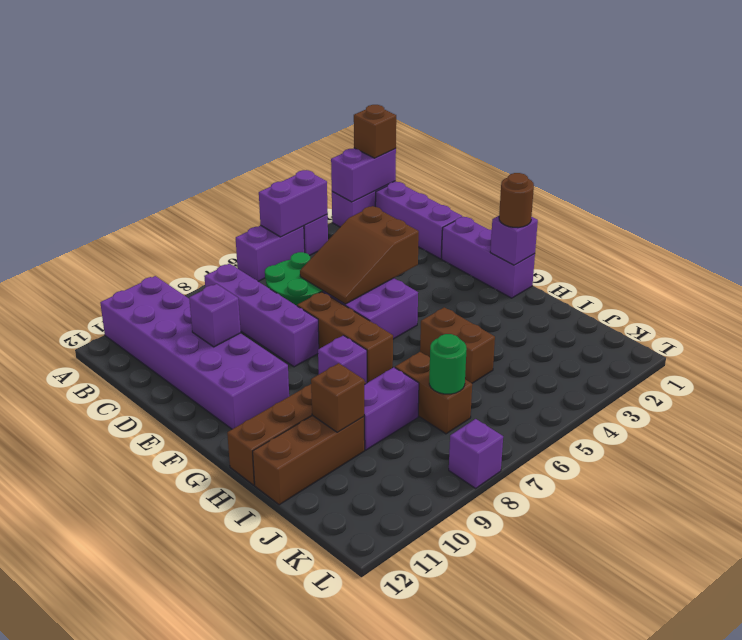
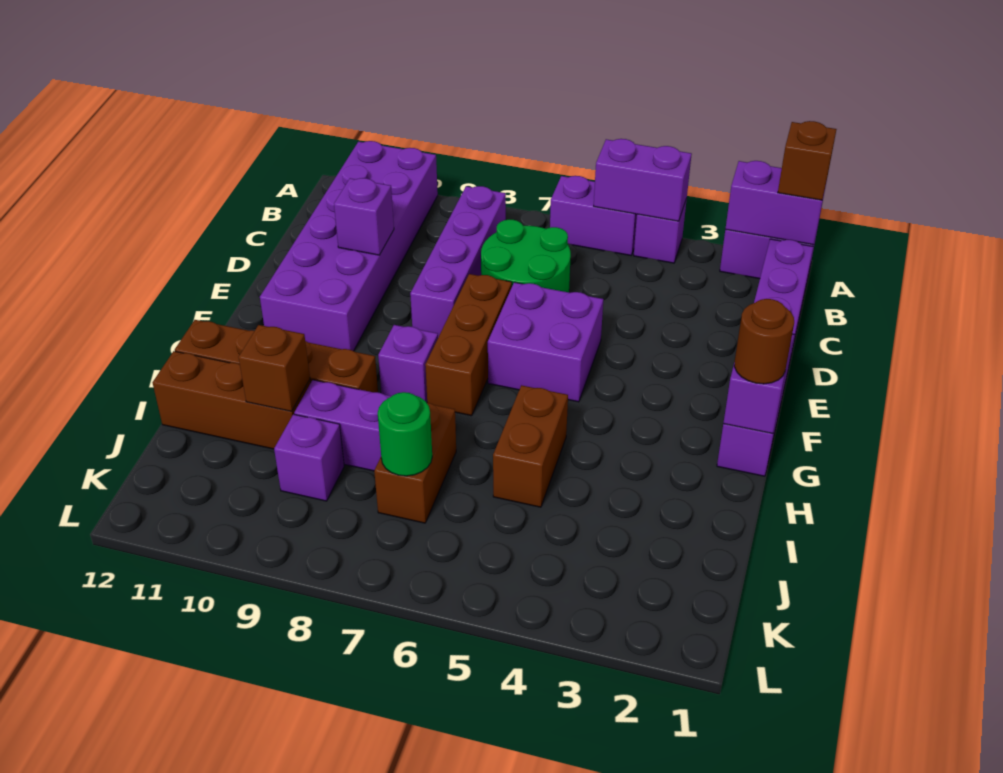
brown slope D4:E6 level 2 top 4 -> none
purple brick L8 level 1 -> purple brick J9 level 1

